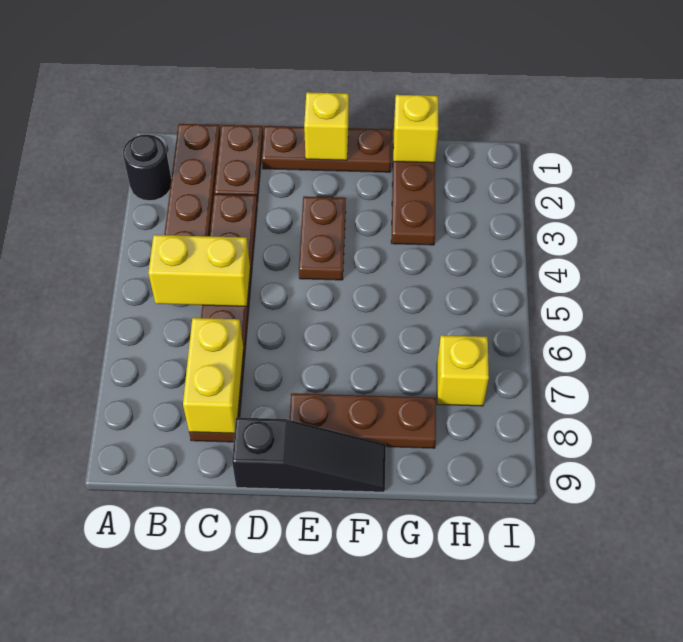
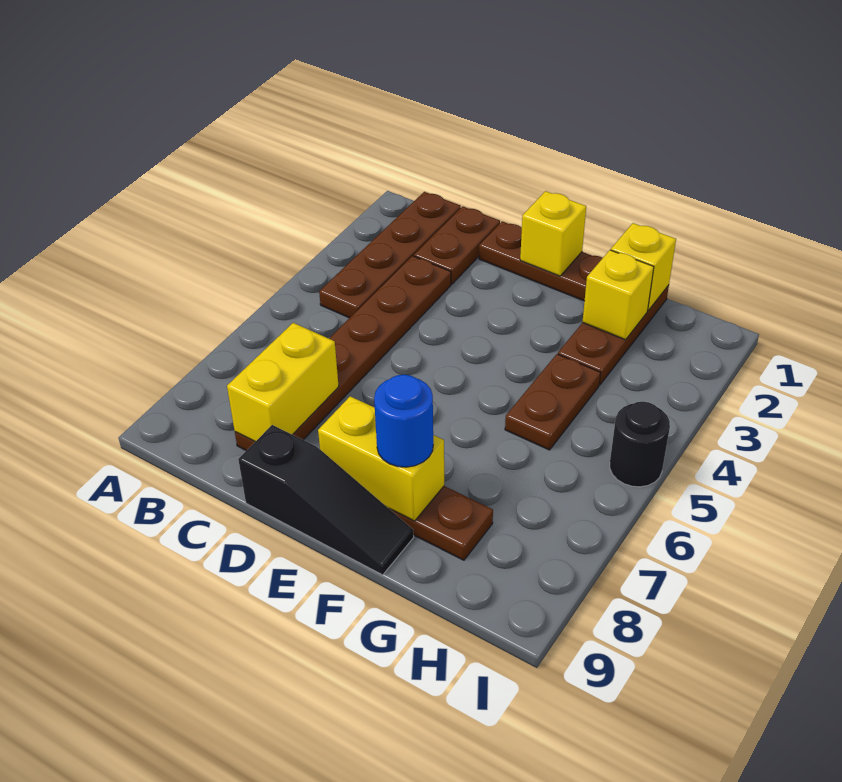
black round brick A2 level 1 -> black round brick I5 level 1
yellow brick B5:C5 level 2 -> yellow brick E8:F8 level 2
brown plate E3:E4 level 1 -> brown plate G4:G5 level 1
none -> blue round brick F8 level 3
yellow brick H7 level 1 -> yellow brick G2 level 2

